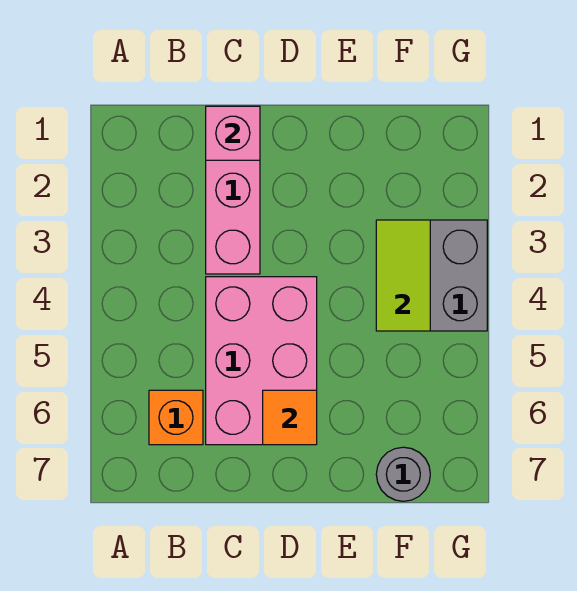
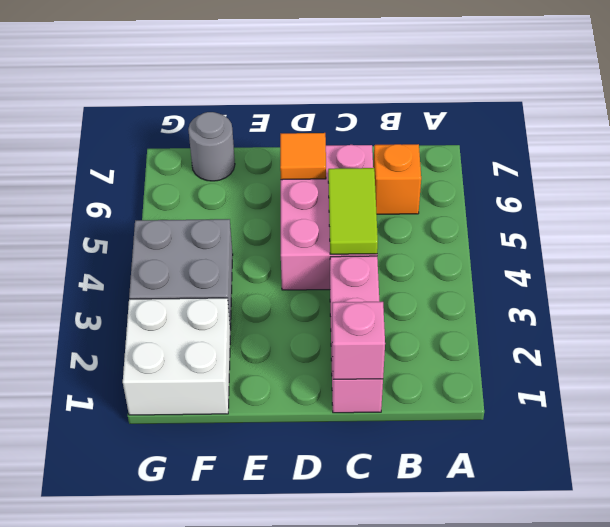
none -> white brick F1:G2 level 1
lime tile F3:F4 level 2 -> lime tile C4:C5 level 2

